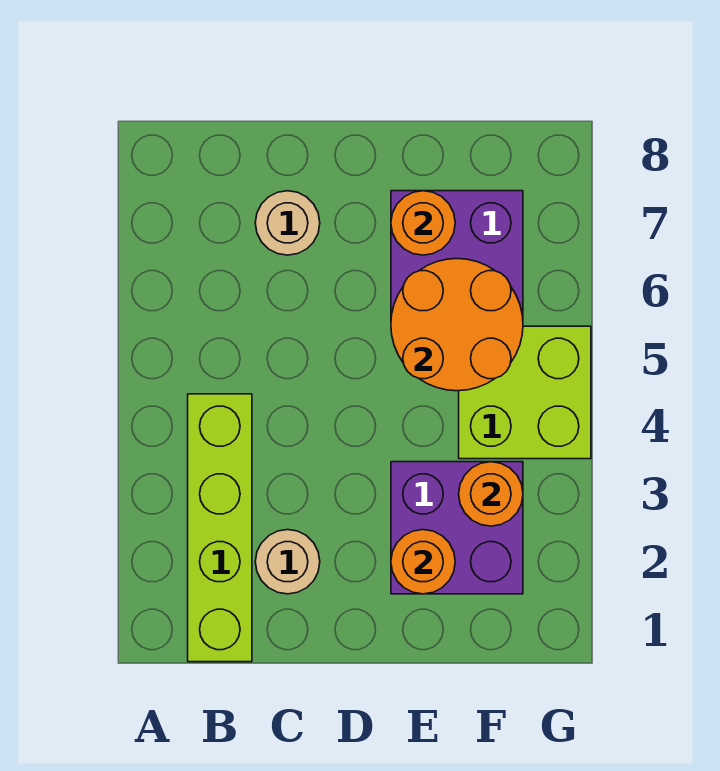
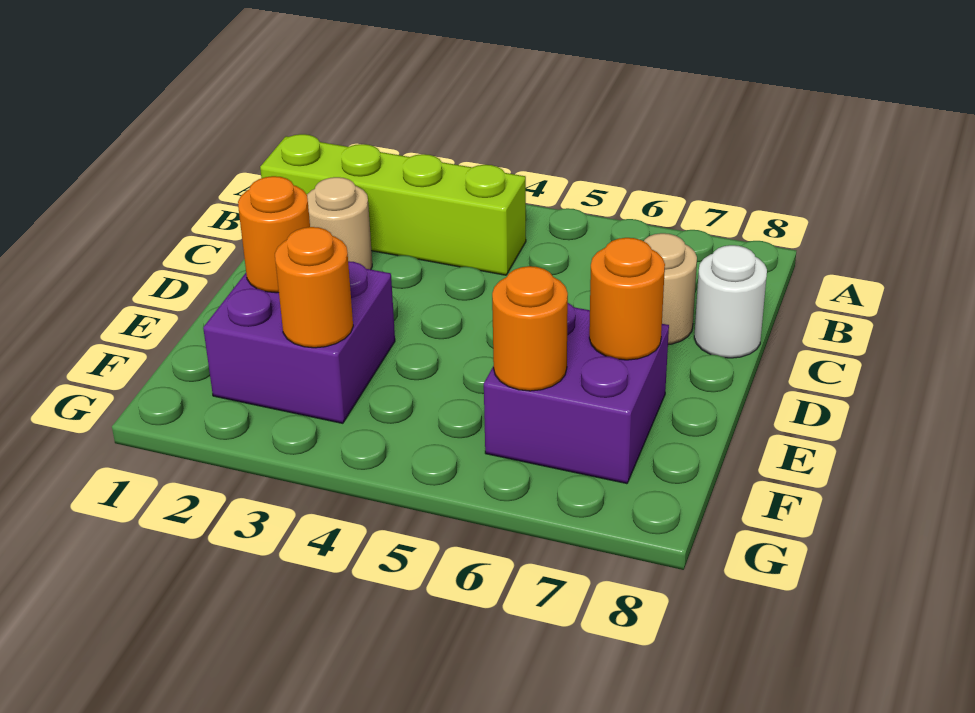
none -> white round brick C8 level 1
orange round brick E5:F6 level 2 -> orange round brick F6 level 2
lime brick F4:G5 level 1 -> none

